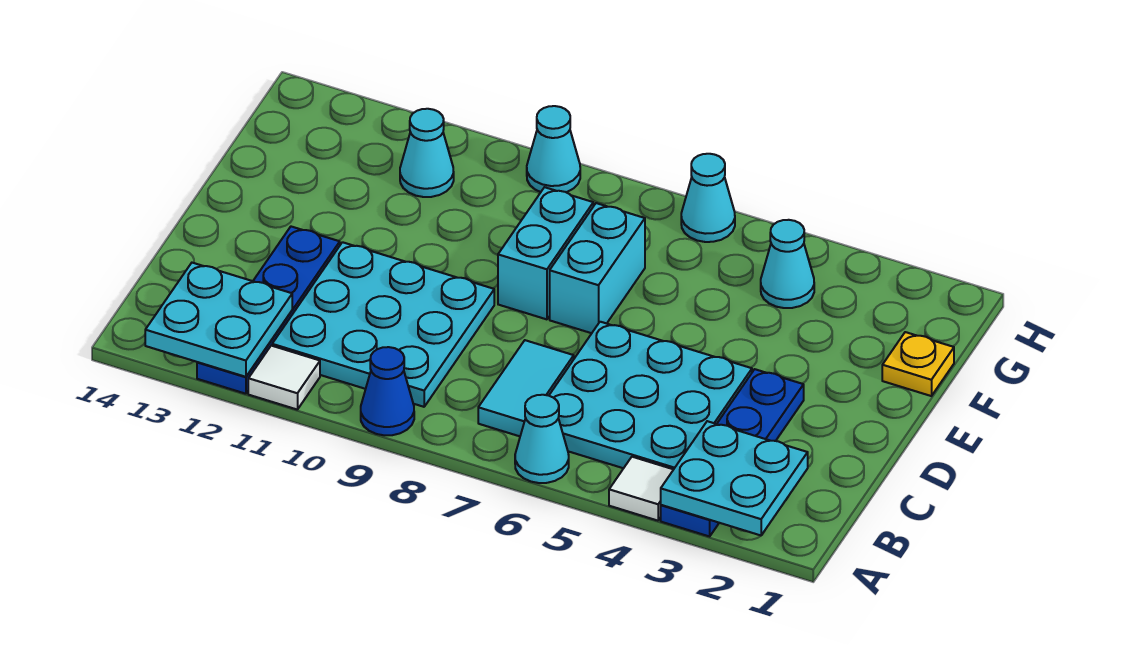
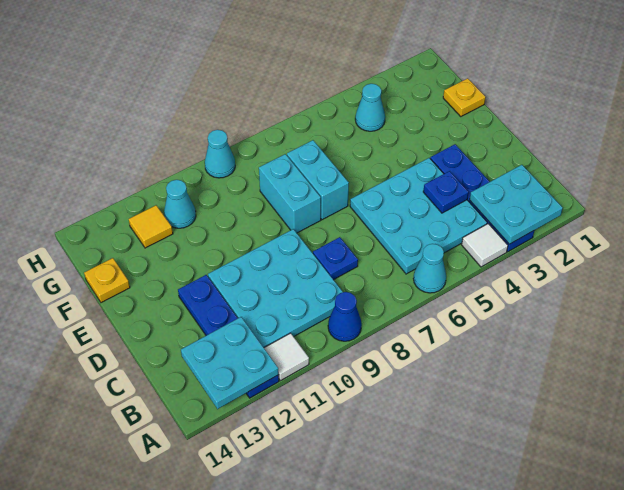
cyan tile B7:C7 level 1 -> none
none -> blue plate C4 level 2
none -> blue plate C8 level 1
none -> yellow plate F14 level 1
none -> yellow tile G12 level 1
cyan cone H6 level 1 -> none

